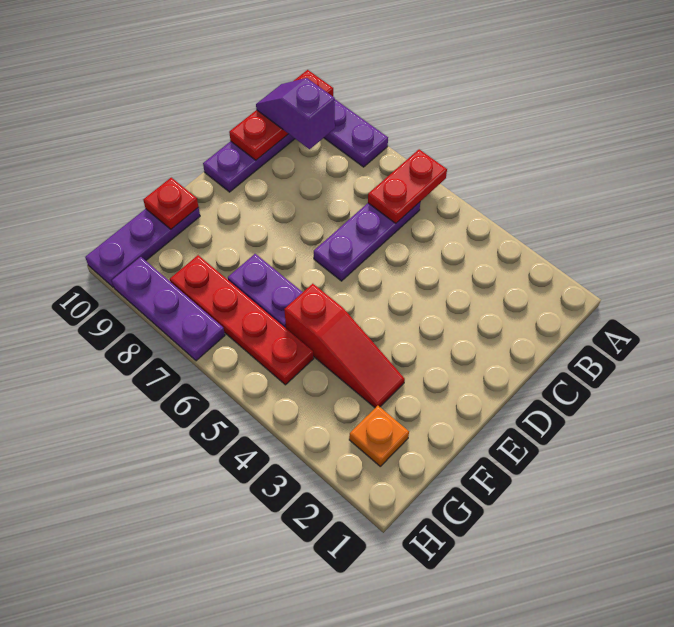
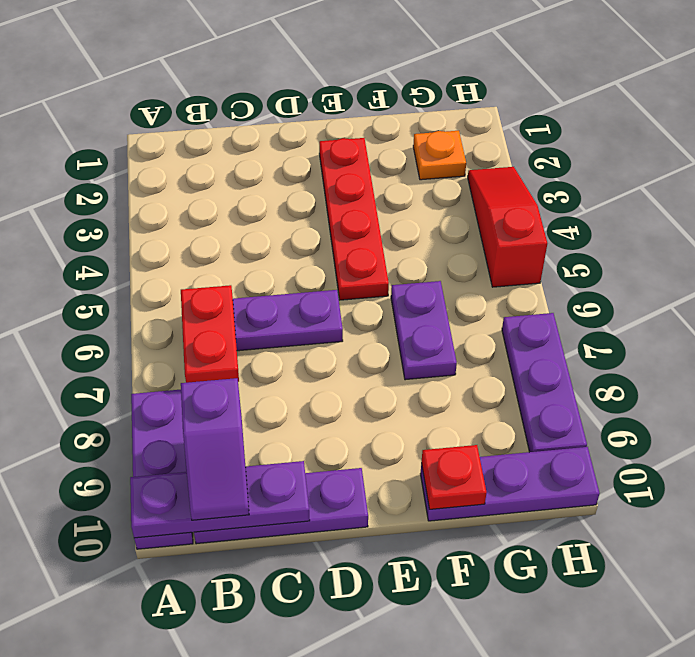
red plate A6:B6 level 2 -> red plate B6:B7 level 2
red plate A10:C10 level 2 -> purple plate A10:C10 level 2
red slope F3:F5 level 1 top 5 -> red slope H3:H5 level 1 top 5
red plate G5:G8 level 1 -> red plate E2:E5 level 1

